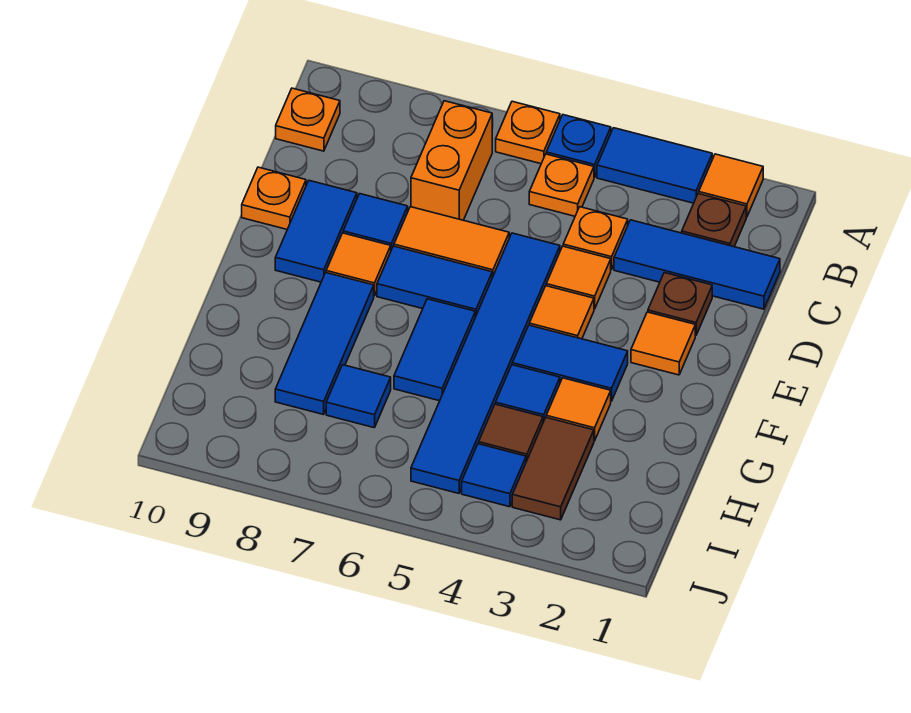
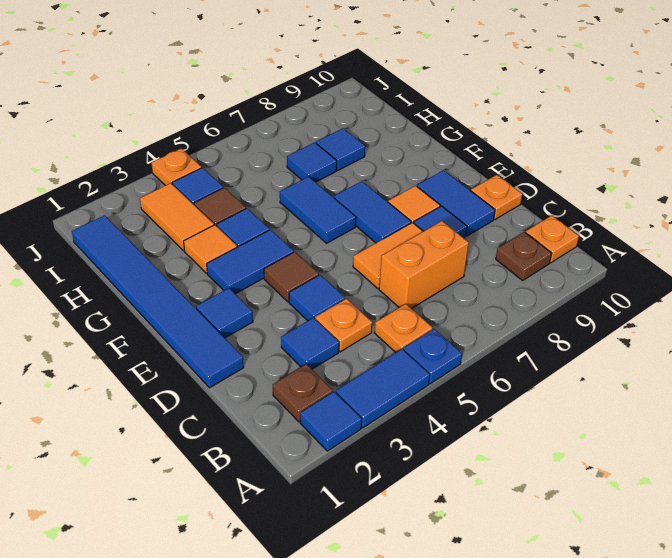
orange tile A2 level 1 -> blue tile A2 level 1
orange plate A6 level 1 -> orange plate J4 level 1
orange brick B7:C7 level 1 -> orange brick C6:C7 level 1
blue tile C1:C3 level 1 -> blue tile C3 level 1
brown plate D2 level 1 -> brown plate B9 level 1
orange tile D4 level 1 -> blue tile D4 level 1
blue tile D5:I5 level 1 -> blue tile D1:I1 level 1
orange tile E2 level 1 -> blue tile E2 level 1
orange tile E4 level 1 -> brown tile E4 level 1
blue tile E6:E7 level 1 -> blue tile E7:F7 level 1
blue tile F8:H8 level 1 -> blue tile H8 level 1
brown tile H3:I3 level 1 -> orange tile H3:I3 level 1

